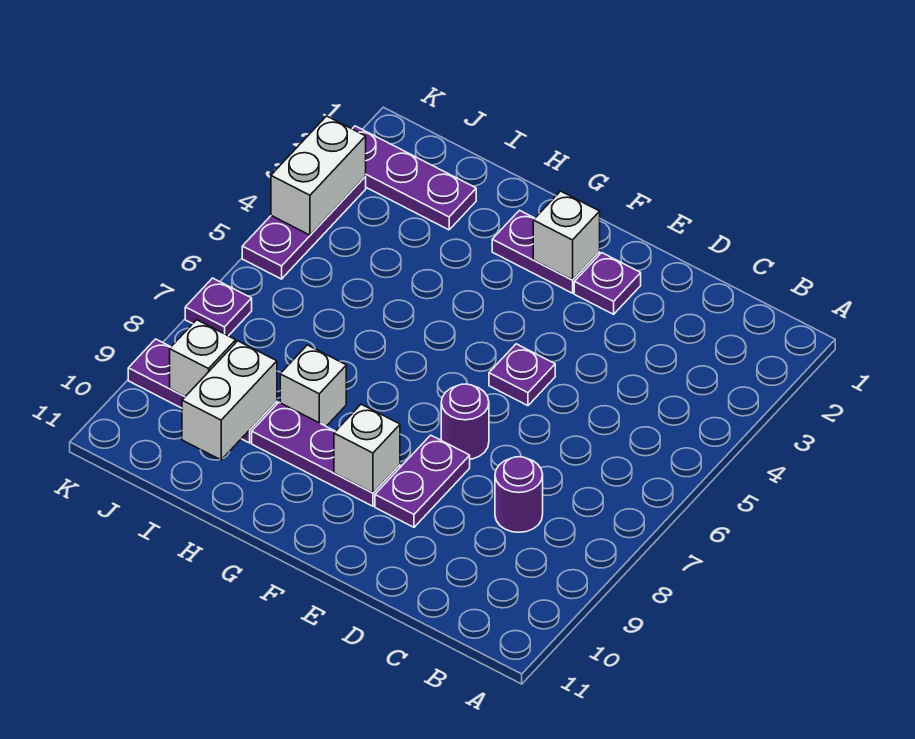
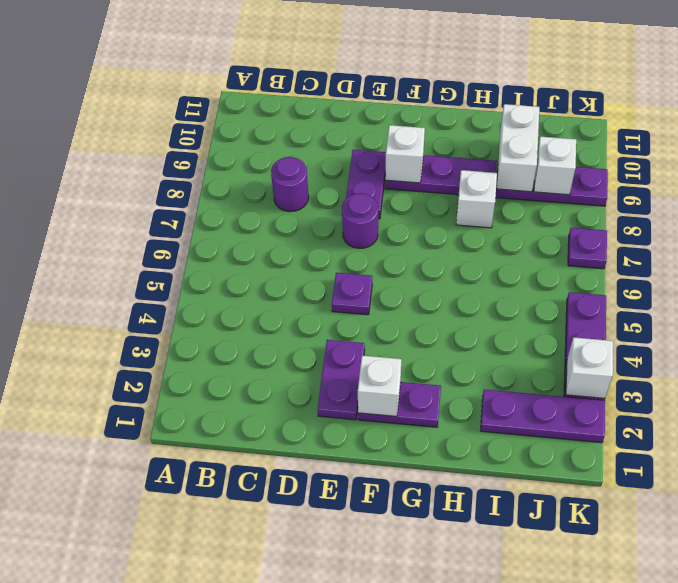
purple plate E2 level 1 -> purple plate E2:E3 level 1
white brick K3:K4 level 2 -> white brick K3 level 2

